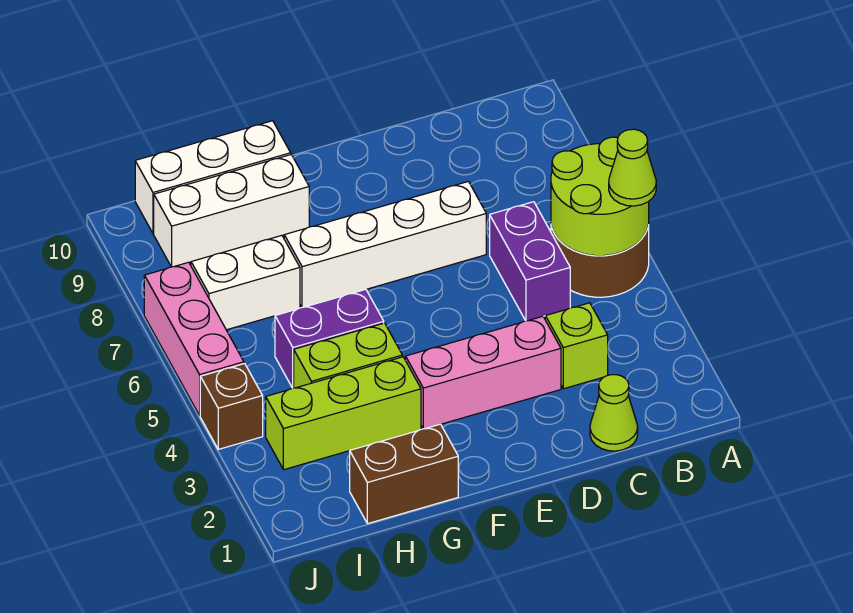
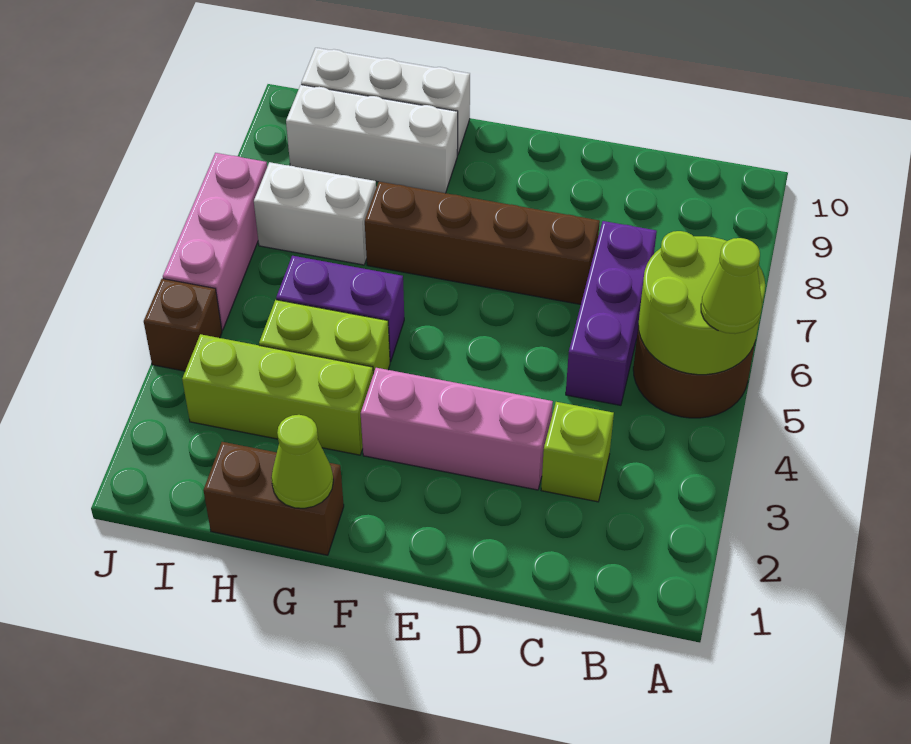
lime cone C1 level 1 -> lime cone G1 level 2
purple brick C5:C6 level 1 -> purple brick C5:C7 level 1
white brick D7:G7 level 1 -> brown brick D7:G7 level 1

